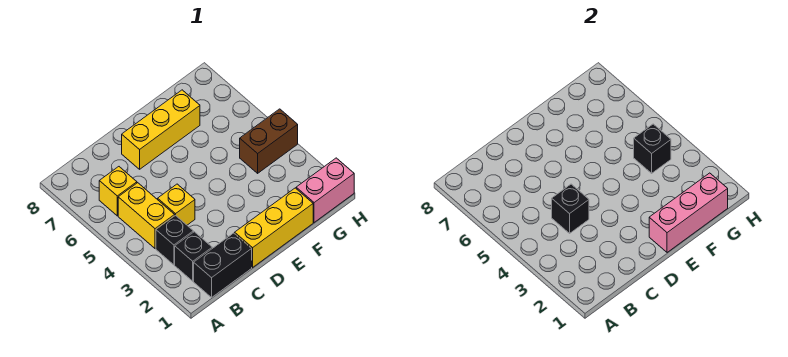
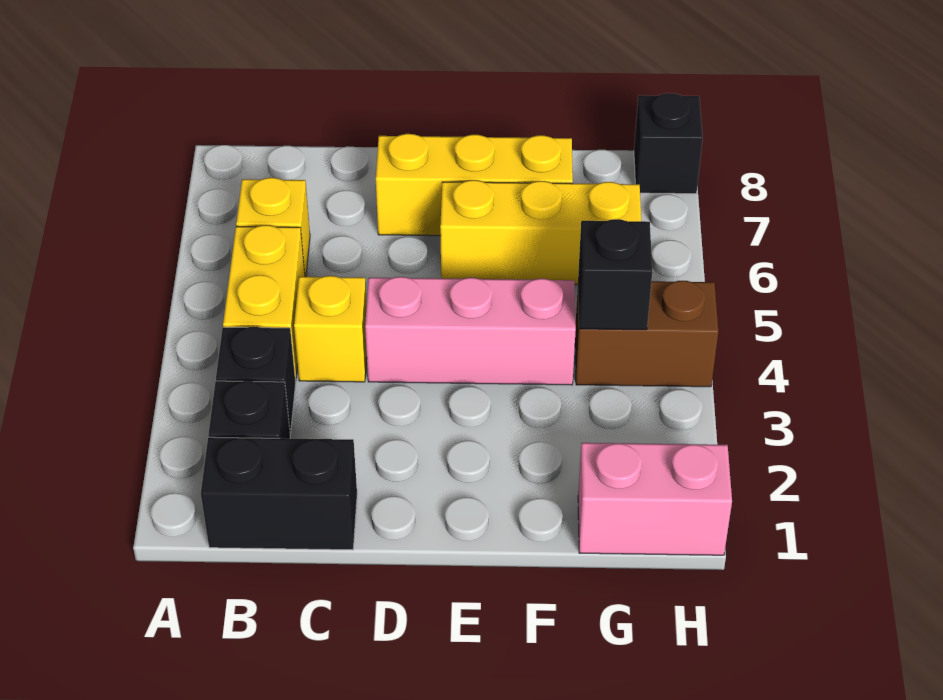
black brick C4 level 2 -> black brick H8 level 1
yellow brick D1:F1 level 1 -> yellow brick E6:G6 level 1
pink brick E1:G1 level 2 -> pink brick D4:F4 level 1

